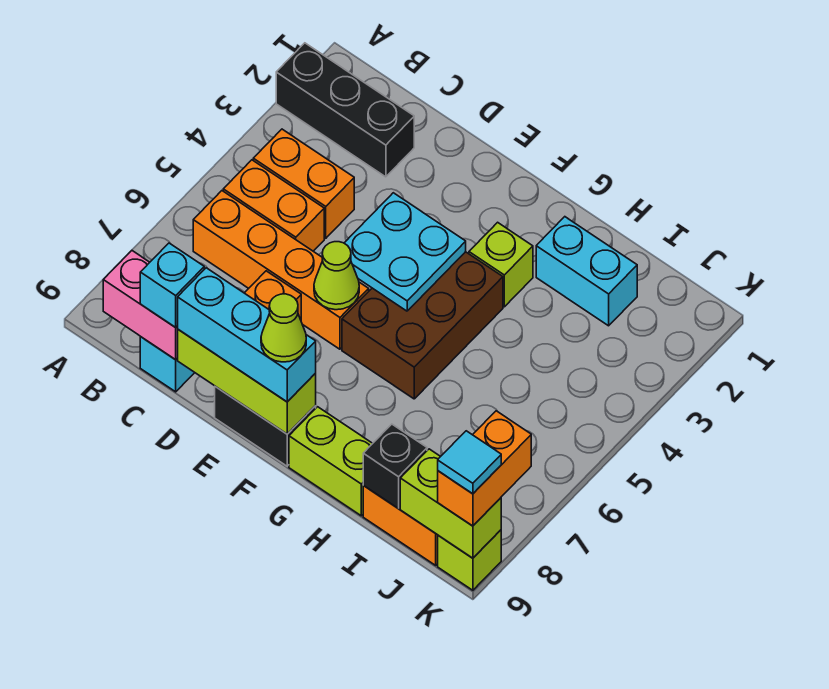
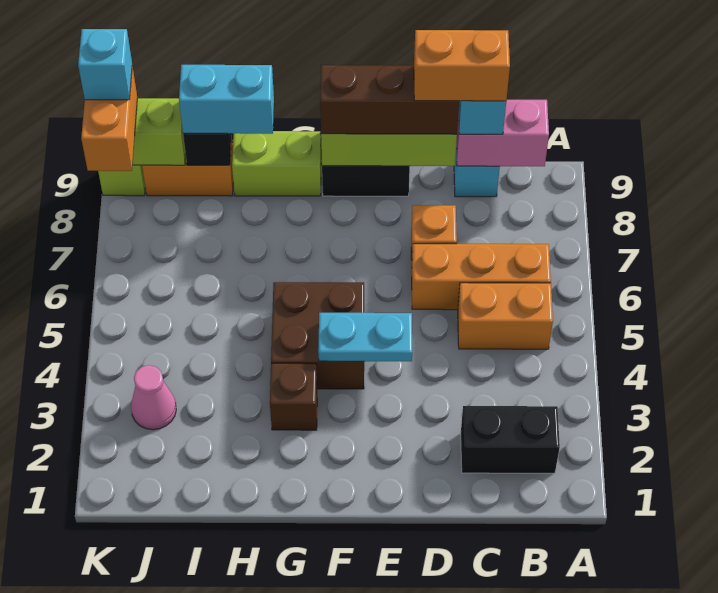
black brick A2:C2 level 1 -> black brick B2:C2 level 1
orange brick B4:C4 level 1 -> orange brick C9:D9 level 4
orange brick B6:E6 level 1 -> orange brick B6:D6 level 1
cyan brick D9:F9 level 3 -> brown brick D9:F9 level 3
cyan plate E4:F5 level 2 -> cyan plate E4:F4 level 2
lime cone E6 level 2 -> none
brown brick F4:G6 level 1 -> brown brick F4:G5 level 1
lime cone F9 level 4 -> none
lime brick G3 level 1 -> brown brick G3 level 1
cyan brick H2:I2 level 1 -> cyan brick H9:I9 level 3
none -> pink cone J3 level 1
cyan tile K9 level 4 -> cyan brick K9 level 4

